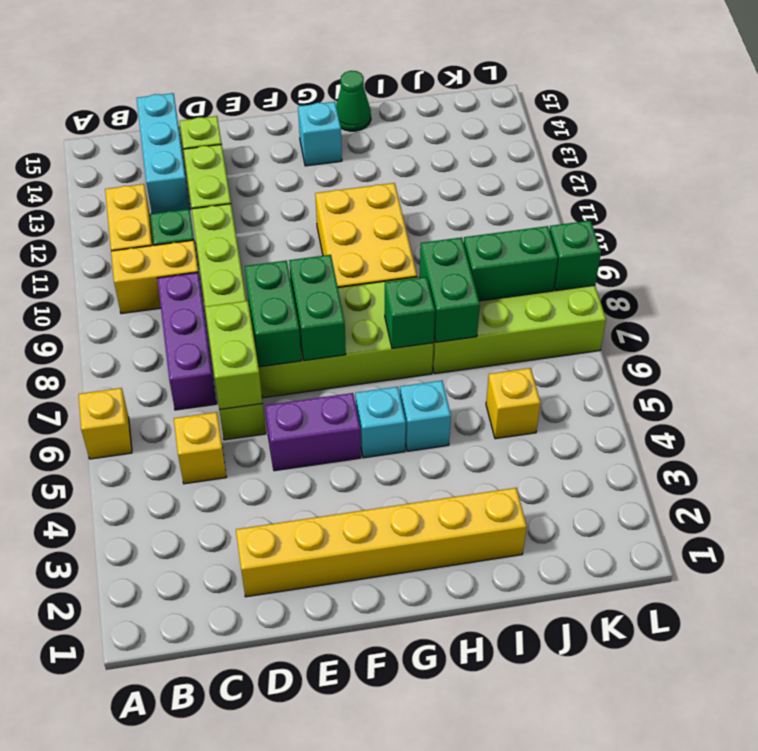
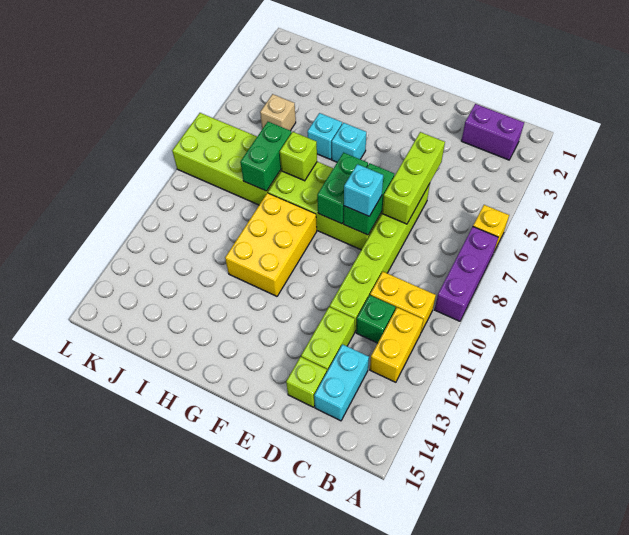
yellow brick C5 level 1 -> none
purple brick C7:C9 level 1 -> purple brick A7:A9 level 1
cyan brick C13:C15 level 1 -> cyan brick C13:C14 level 1
yellow brick D2:I2 level 1 -> none
lime brick D6:D7 level 2 -> lime brick D5:D7 level 2
purple brick E5:F5 level 1 -> purple brick B2:C2 level 1
cyan brick G14 level 1 -> cyan brick E8 level 3
green brick H7 level 2 -> lime brick H7 level 2
green cone H15 level 1 -> none
yellow brick J5 level 1 -> tan brick J5 level 1
green brick J8:K8 level 2 -> none
green brick L8 level 2 -> none

